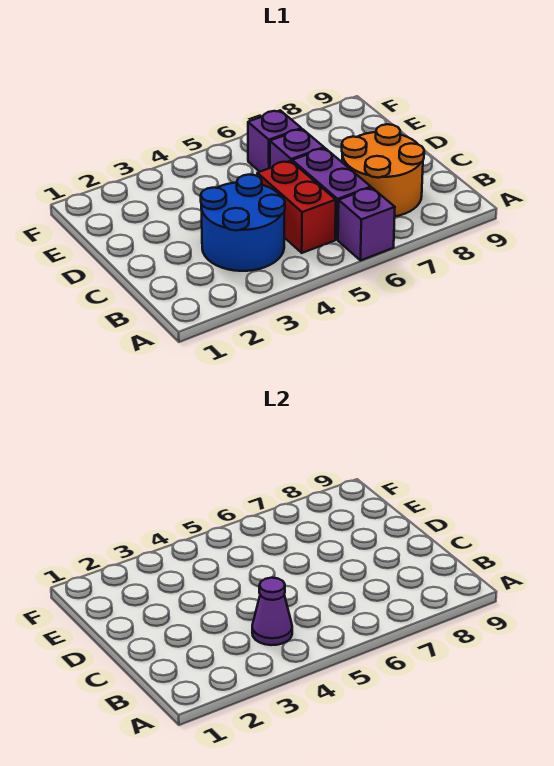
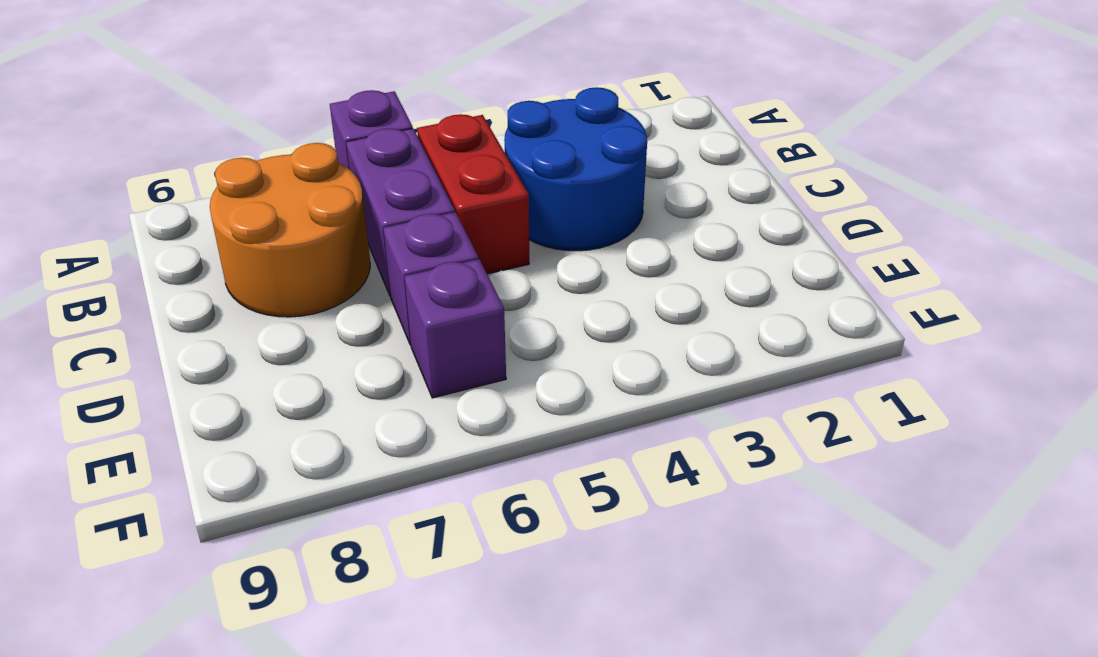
purple cone B4 level 2 -> none

